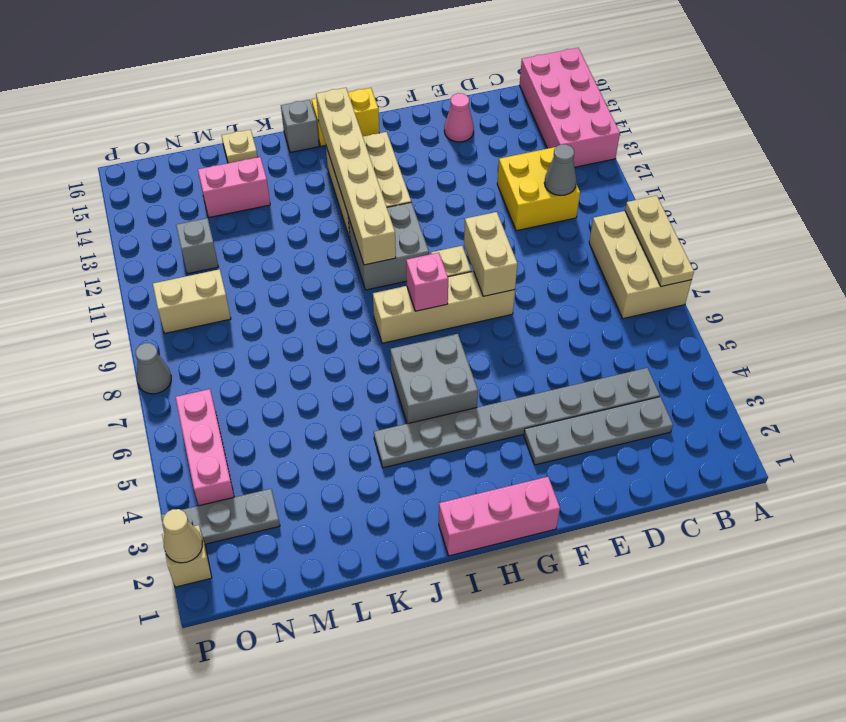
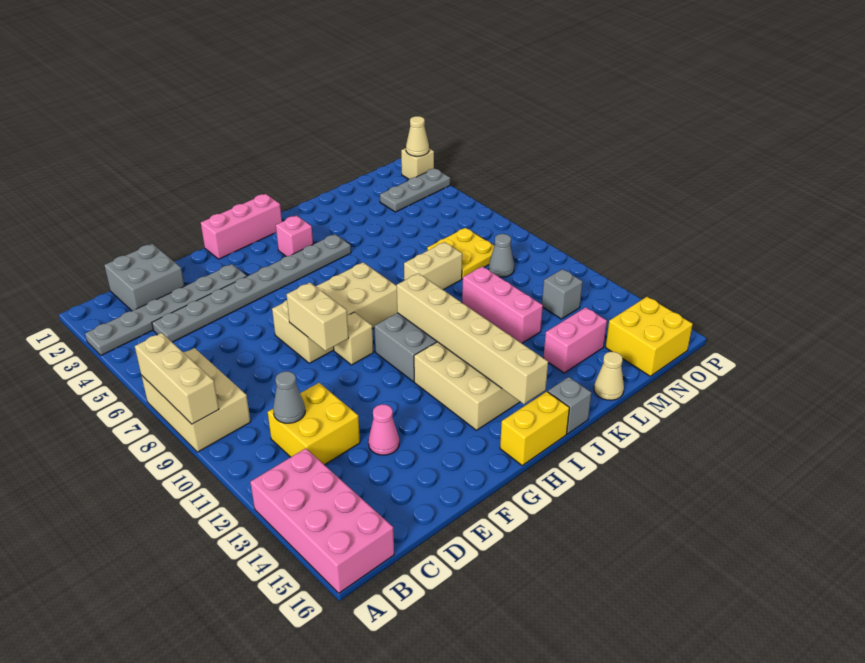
tan plate A7:A9 level 2 -> tan brick A7:A9 level 2
grey plate C3:F3 level 1 -> grey plate A3:F3 level 1
pink cone E15 level 1 -> pink cone E13 level 1
tan brick F8:I8 level 1 -> tan brick F7:I8 level 1
grey brick H5:I6 level 1 -> grey brick C1:D2 level 1
pink brick H8 level 2 -> pink brick I3 level 1
tan plate L16 level 1 -> tan cone L16 level 1
none -> yellow plate M7:N8 level 1
tan brick N10:O10 level 1 -> tan brick K8:L8 level 1
none -> yellow brick N15:O16 level 1
pink brick O4:O6 level 1 -> pink brick L10:L12 level 1
grey cone P8 level 1 -> grey cone N9 level 1

